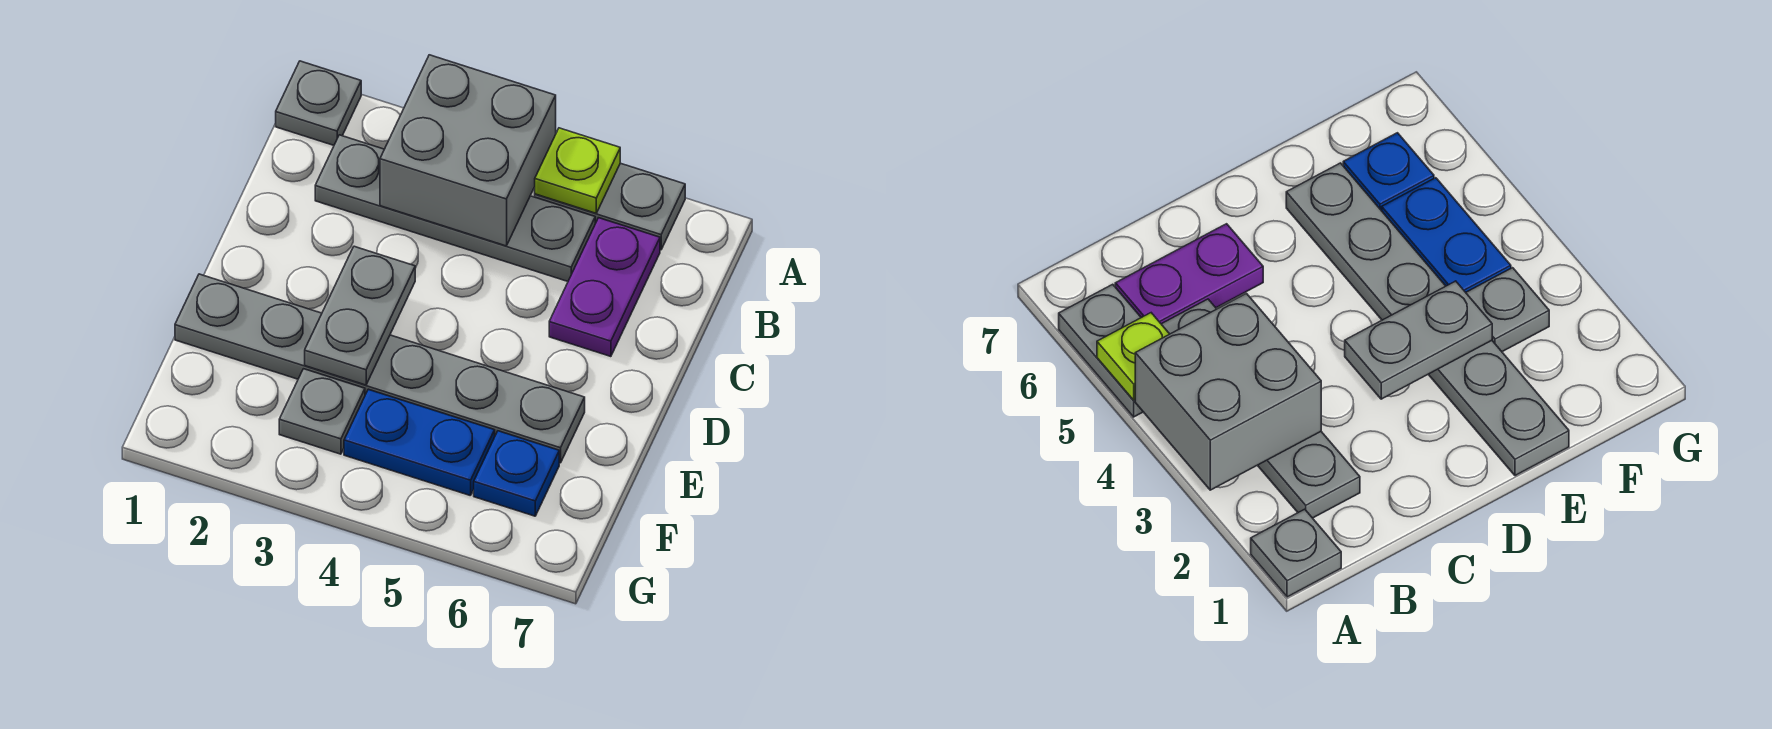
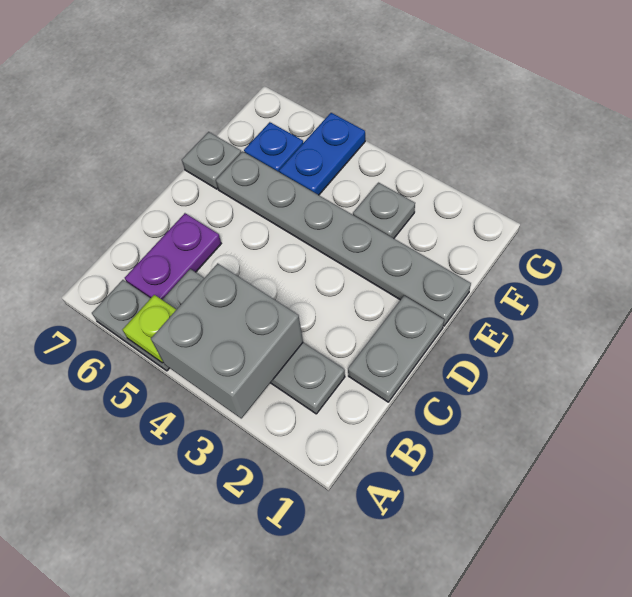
grey plate A1 level 1 -> grey plate E7 level 1
grey plate D3:E3 level 2 -> grey plate C1:D1 level 1
blue plate F4:F5 level 1 -> blue plate F5:G5 level 1

